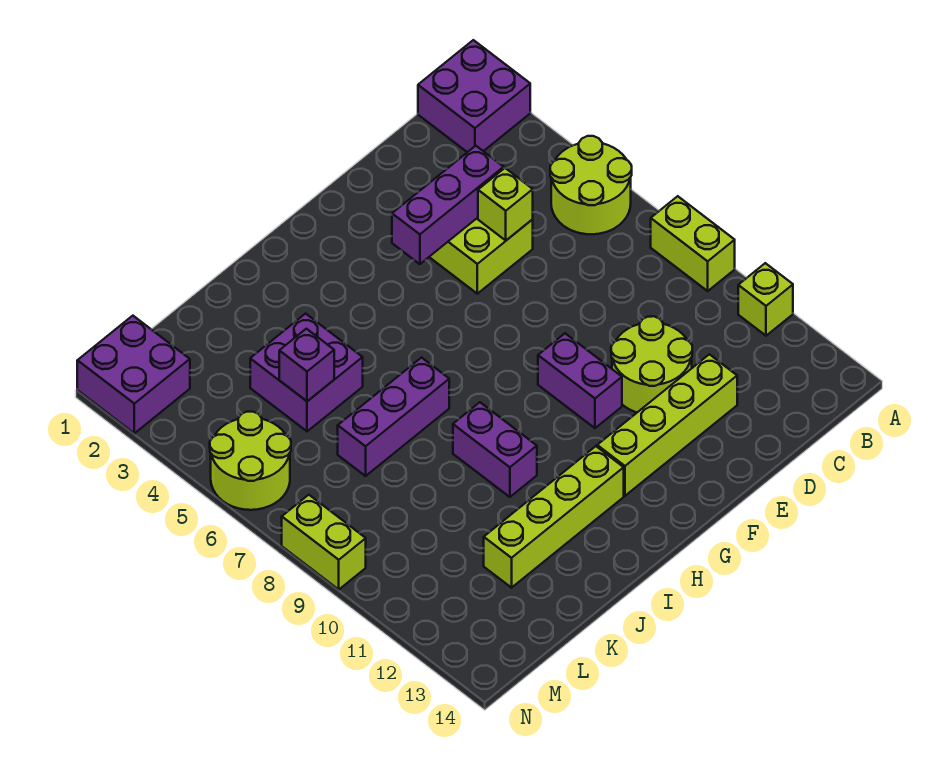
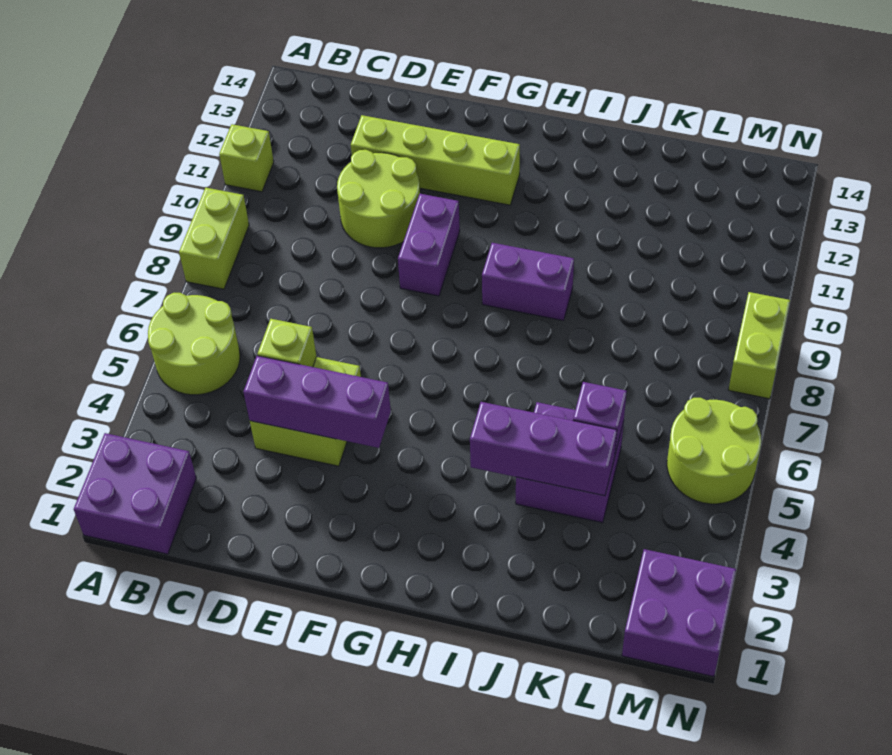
lime brick H12:K12 level 1 -> none
purple brick I7:K7 level 1 -> purple brick I4:K4 level 2
purple brick I9:I10 level 1 -> purple brick H9:I9 level 1

